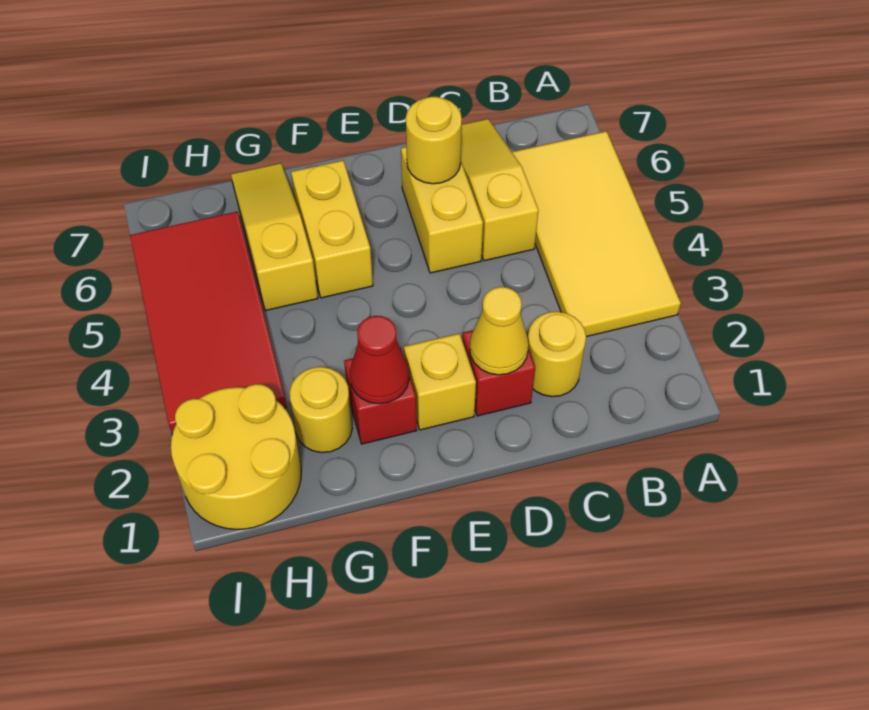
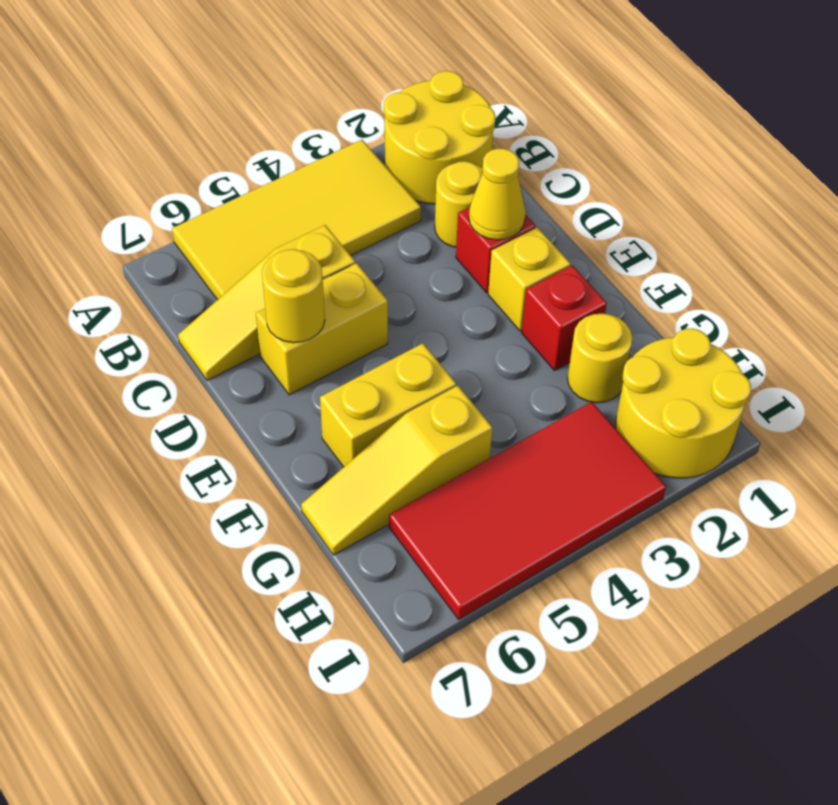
none -> yellow round brick A1:B2 level 1
red cone F2 level 2 -> none

